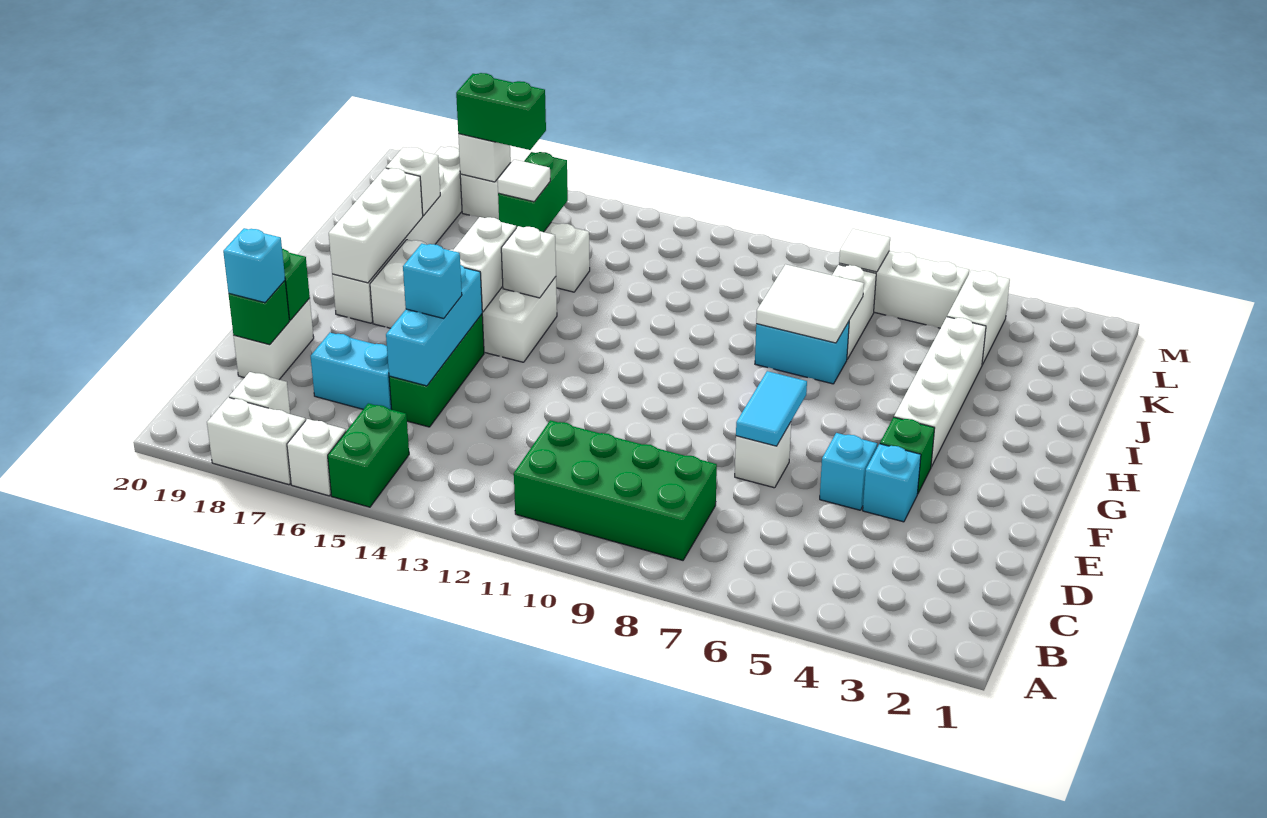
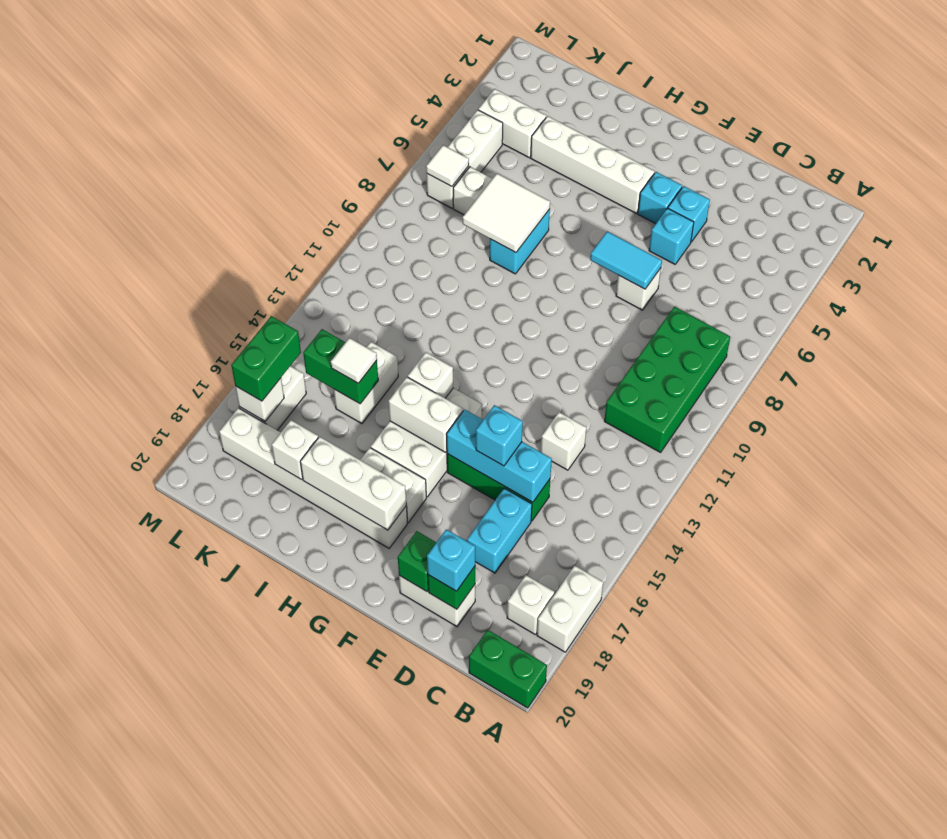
green brick A15:B15 level 1 -> green brick A20:B20 level 1
white brick A16 level 1 -> white brick D13 level 1
green brick F4 level 1 -> cyan brick F4 level 1

